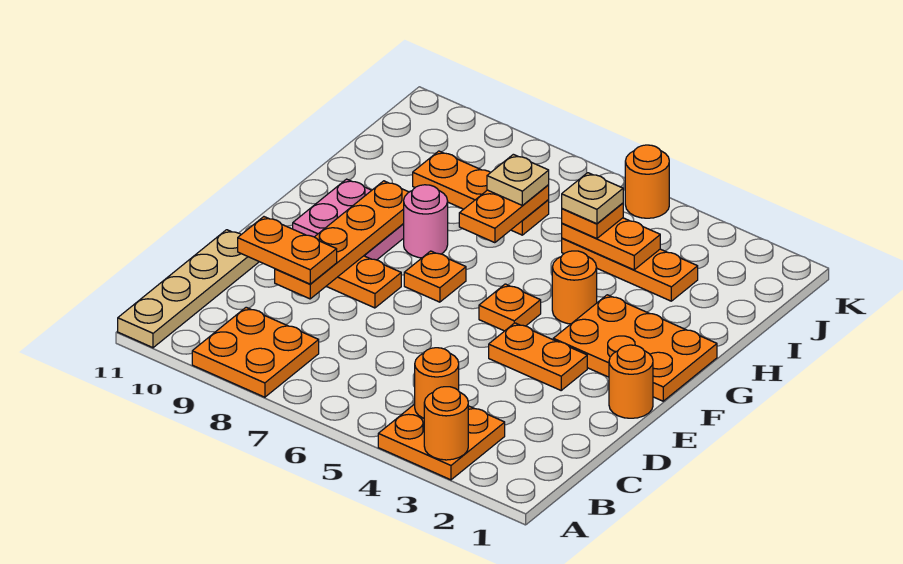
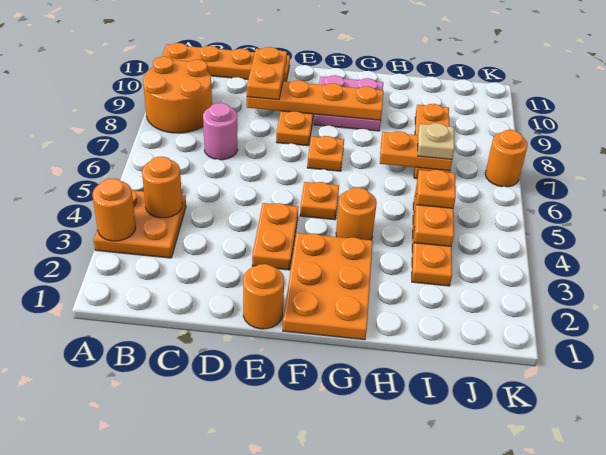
orange plate A8:B9 level 1 -> orange round brick A8:B9 level 1
tan plate A11:D11 level 1 -> orange plate A11:D11 level 1
pink round brick G8 level 1 -> pink round brick C7 level 1
tan plate I5 level 4 -> none
orange round brick K5 level 1 -> orange round brick K7 level 1

